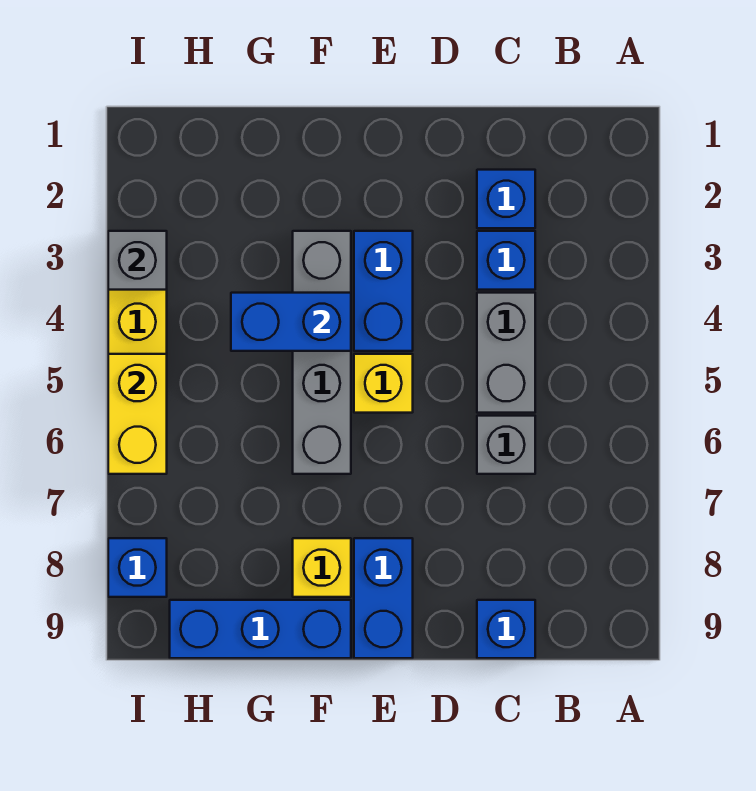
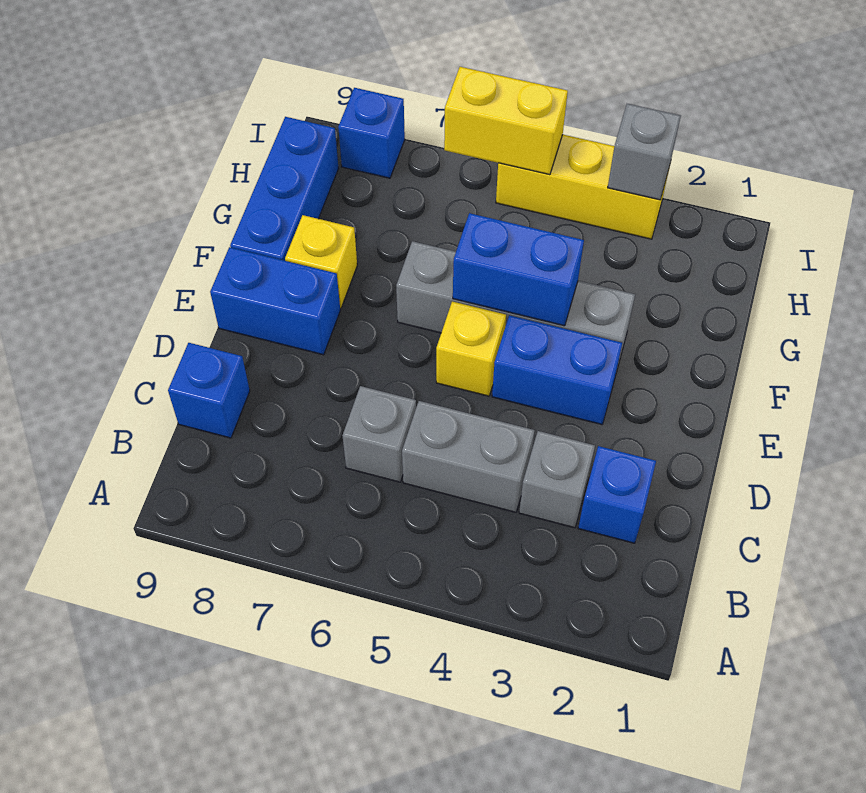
blue brick C3 level 1 -> grey brick C3 level 1
blue brick F4:G4 level 2 -> blue brick F4:F5 level 2

